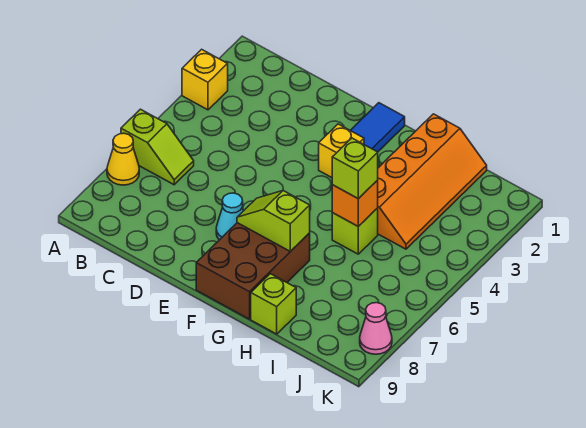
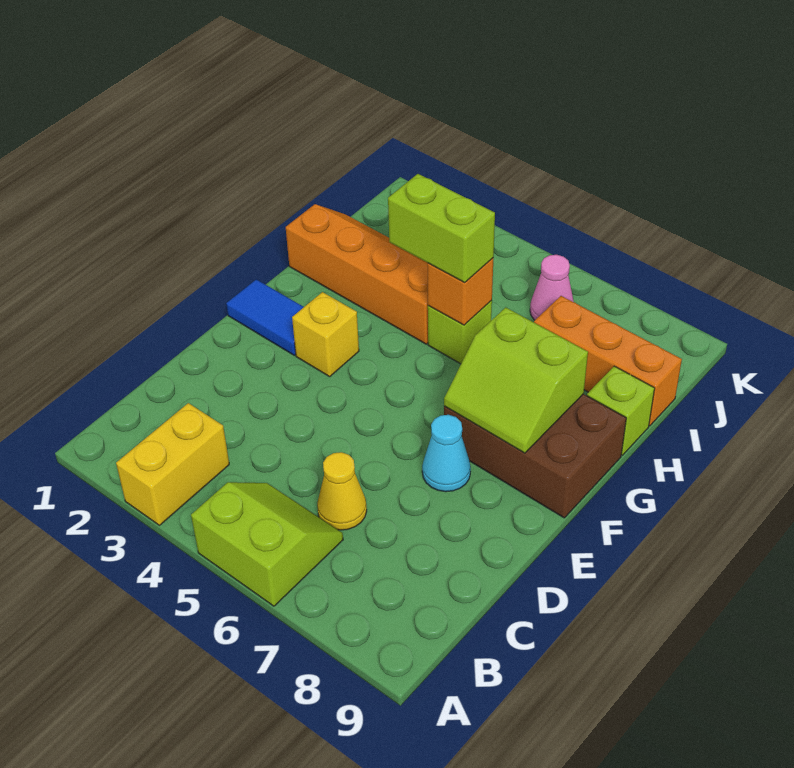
yellow brick A3 level 1 -> yellow brick A3:B3 level 1
lime slope A6:B6 level 1 top A -> lime slope A5:B6 level 1 top A
yellow cone A7 level 1 -> yellow cone C6 level 1
lime slope F7:G7 level 2 top G -> lime slope F7:G8 level 2 top G
lime brick H5 level 3 -> lime brick H4:H5 level 3
none -> orange brick I7:I9 level 1
pink cone K8 level 1 -> pink cone J6 level 1

